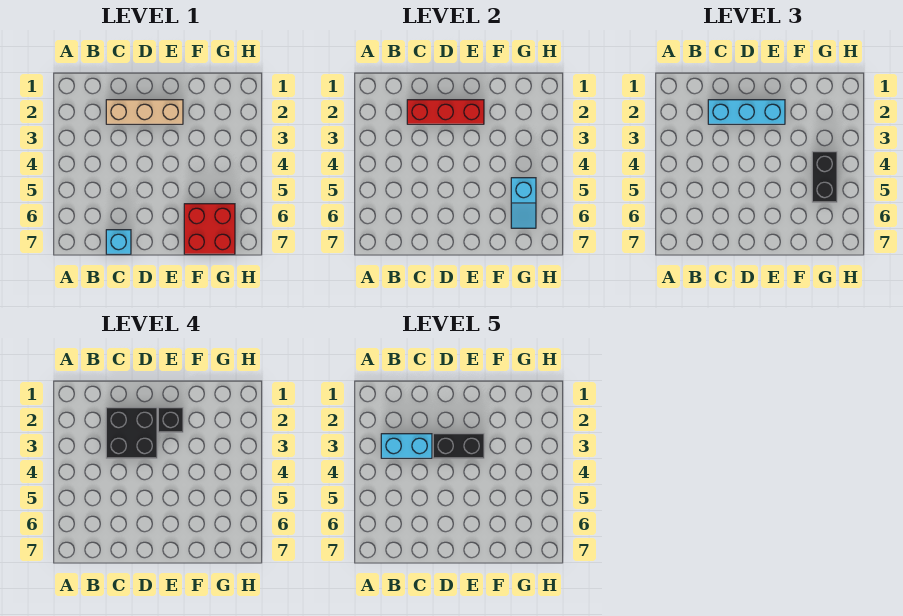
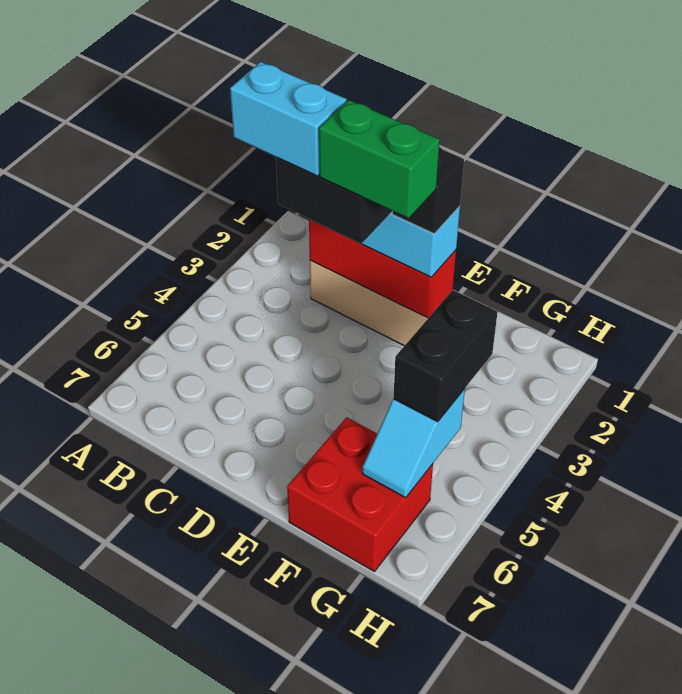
cyan brick C7 level 1 -> none
black brick D3:E3 level 5 -> green brick D3:E3 level 5

